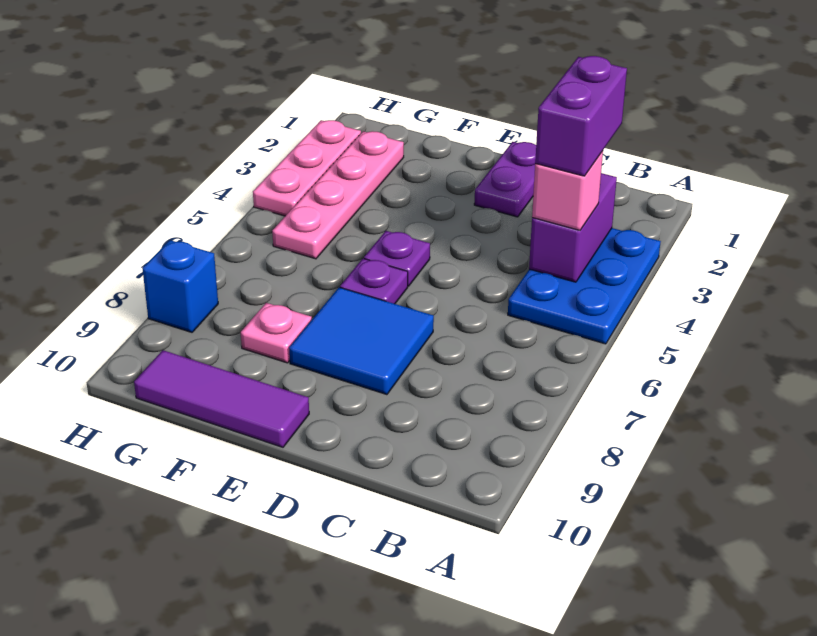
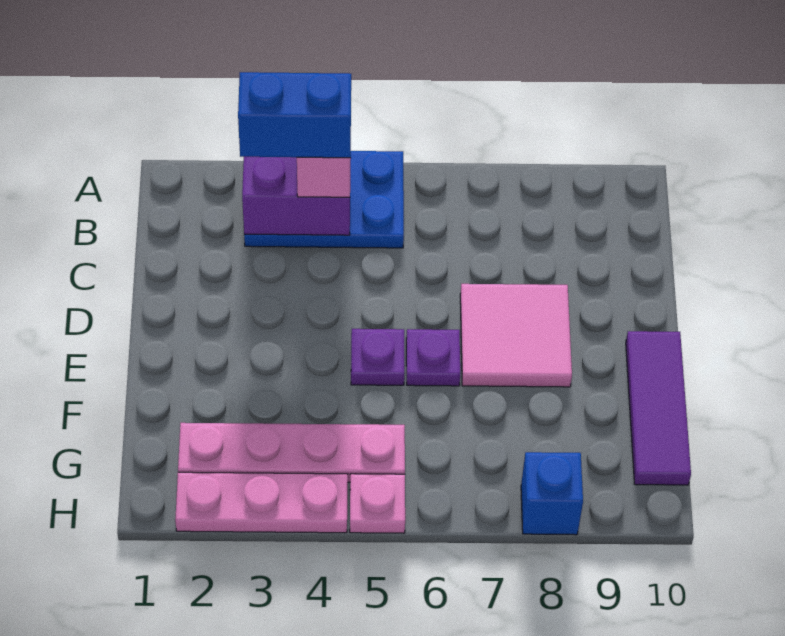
purple brick B3:B4 level 4 -> blue brick B3:B4 level 4
purple plate D1:D2 level 1 -> none
blue tile D7:E8 level 1 -> pink tile D7:E8 level 1
pink plate F8 level 1 -> pink plate H5 level 1

